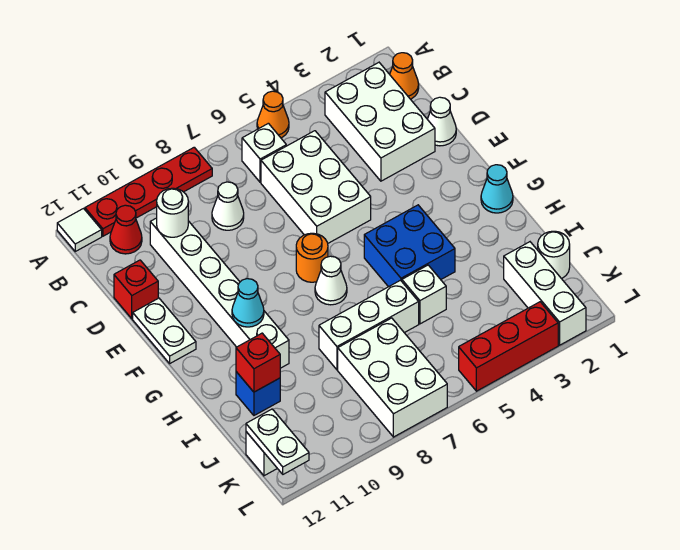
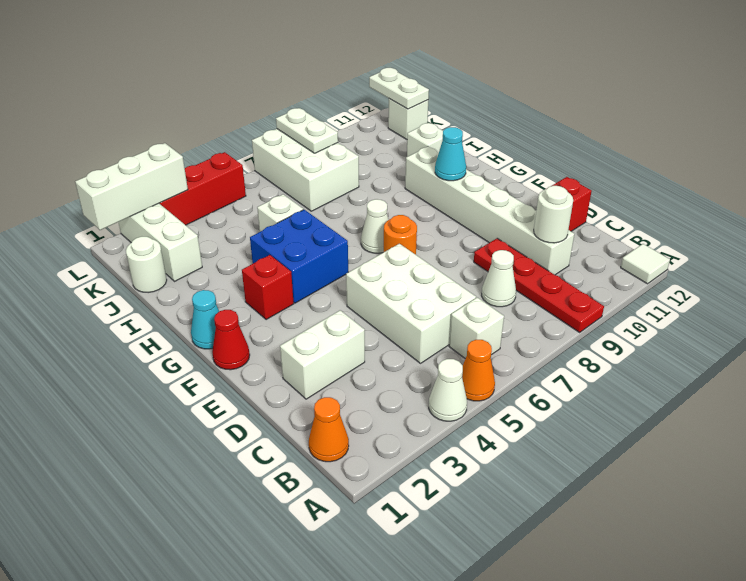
red plate A8:A11 level 1 -> red plate A9:D9 level 1
white brick B2:D3 level 1 -> white brick D2:D3 level 1
red cone B11 level 1 -> red cone F1 level 1
white cone D1 level 1 -> white cone A4 level 1
white plate E12:F12 level 1 -> white plate K8:L8 level 2
white brick I6:I8 level 1 -> white brick L1:L3 level 2
blue brick I11 level 1 -> white brick I11 level 1
red brick I11 level 2 -> red brick G3 level 1

